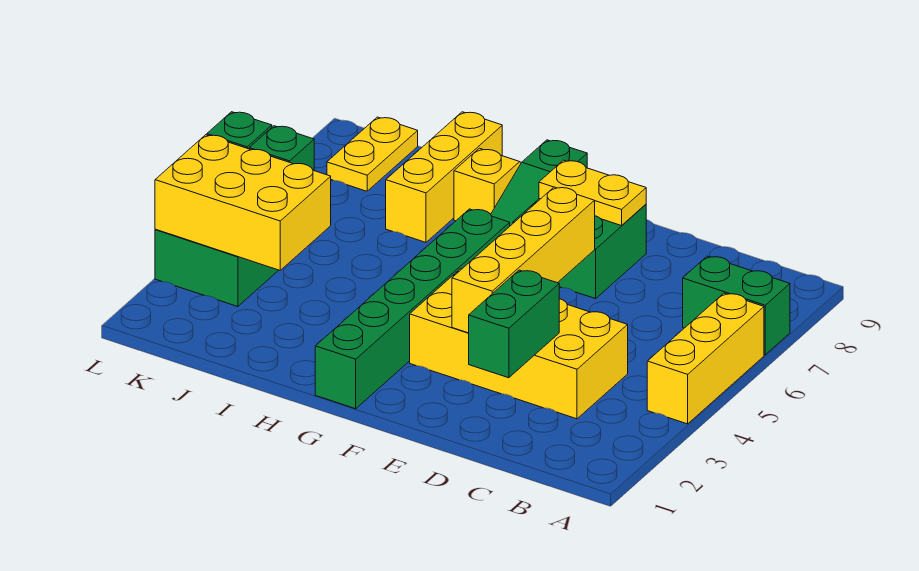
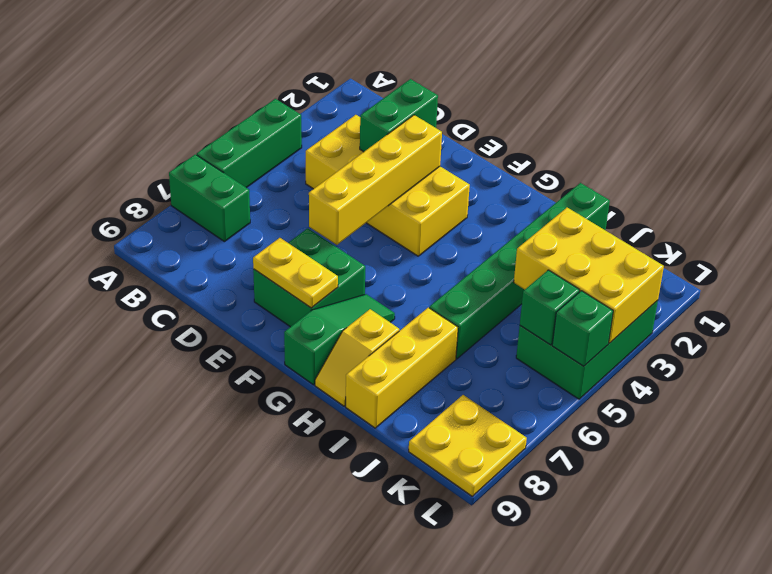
yellow brick A4:A6 level 1 -> green brick A4:A6 level 1
green brick G1:G6 level 1 -> green brick I1:I6 level 1
yellow plate K8:K9 level 1 -> yellow plate K8:L9 level 1

